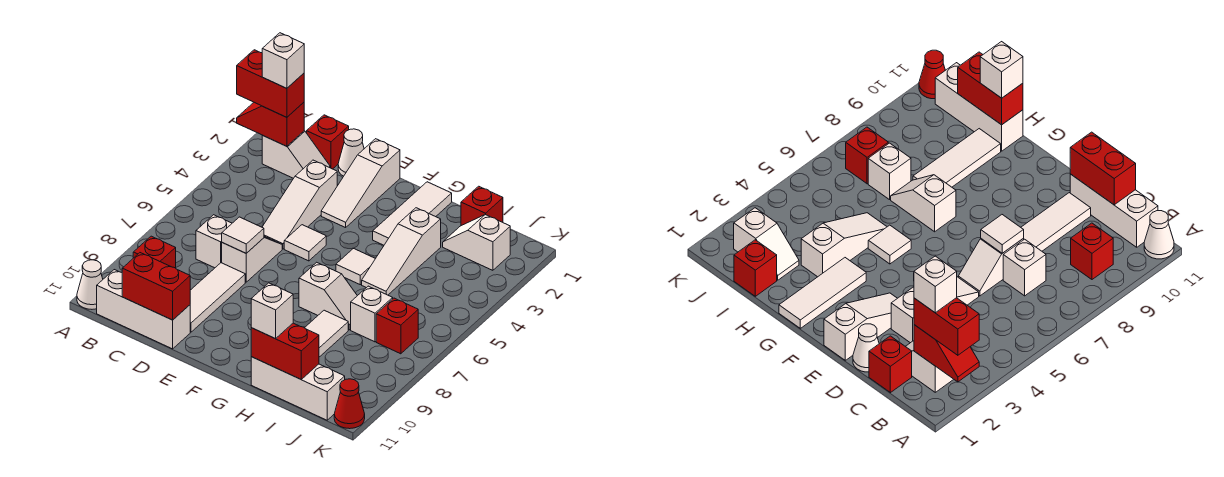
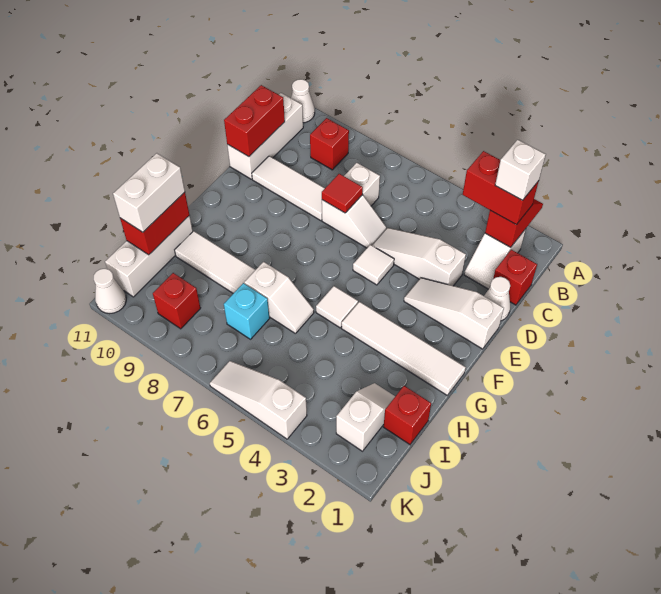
red brick A2:B2 level 3 -> red brick B2:B3 level 3
white tile D7 level 2 -> red tile D7 level 2
white tile G1:G3 level 1 -> white tile G1:G4 level 1
white slope G7:H7 level 1 top G -> white slope H6:H7 level 1 top 7
white slope H3:H5 level 1 top 3 -> white slope K4:K6 level 1 top 4
white brick H11 level 3 -> white brick H11:I11 level 3
white brick I7 level 1 -> cyan brick I7 level 1
red brick J7 level 1 -> red brick J9 level 1
red cone K11 level 1 -> white cone K11 level 1

